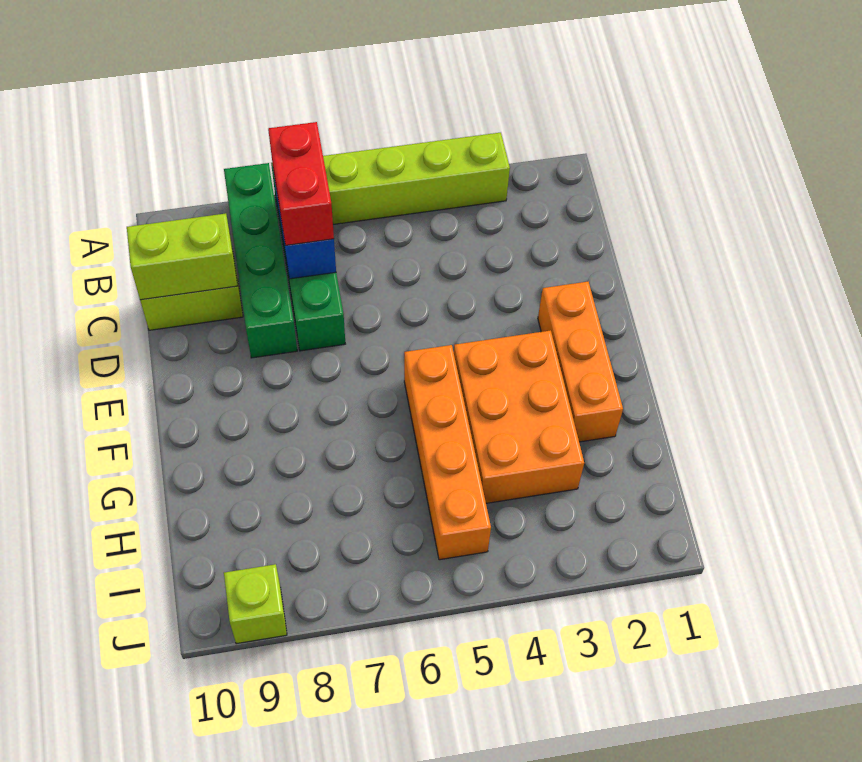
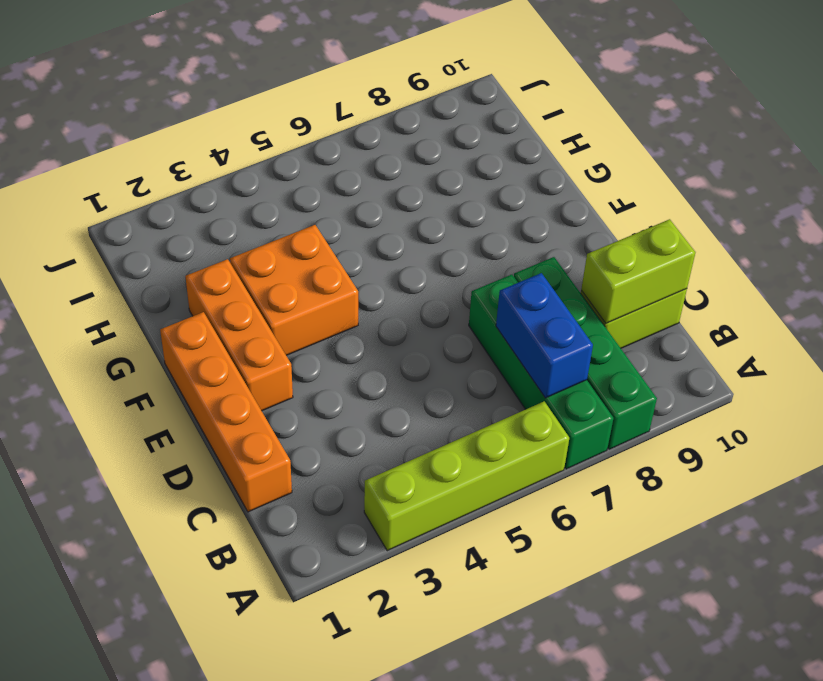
red brick B7:C7 level 3 -> none
orange brick F3:H4 level 1 -> orange brick F3:G4 level 1
orange brick F5:I5 level 1 -> orange brick C1:F1 level 1
lime brick J9 level 1 -> none

